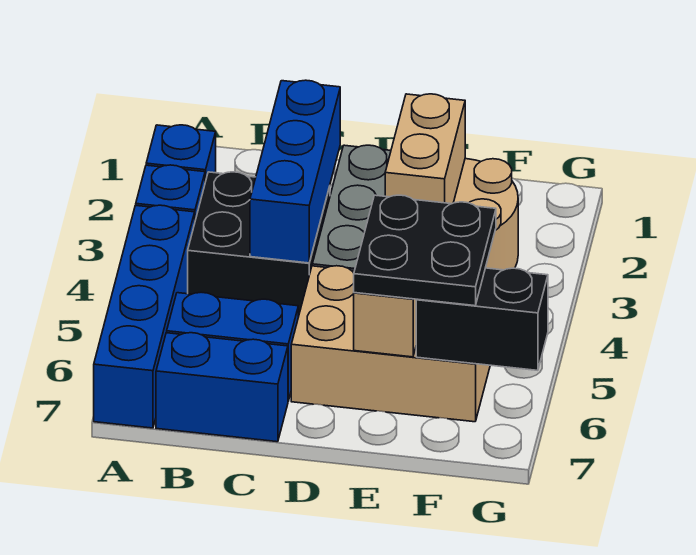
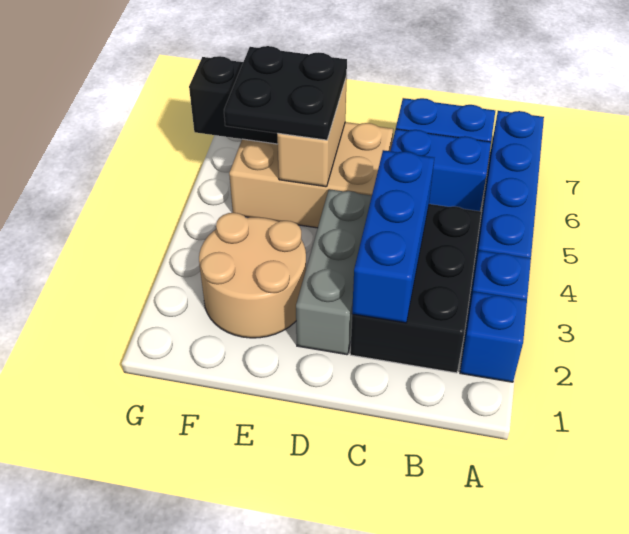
black brick B3:C4 level 1 -> black brick B2:C4 level 1
tan brick E2:E3 level 2 -> none

